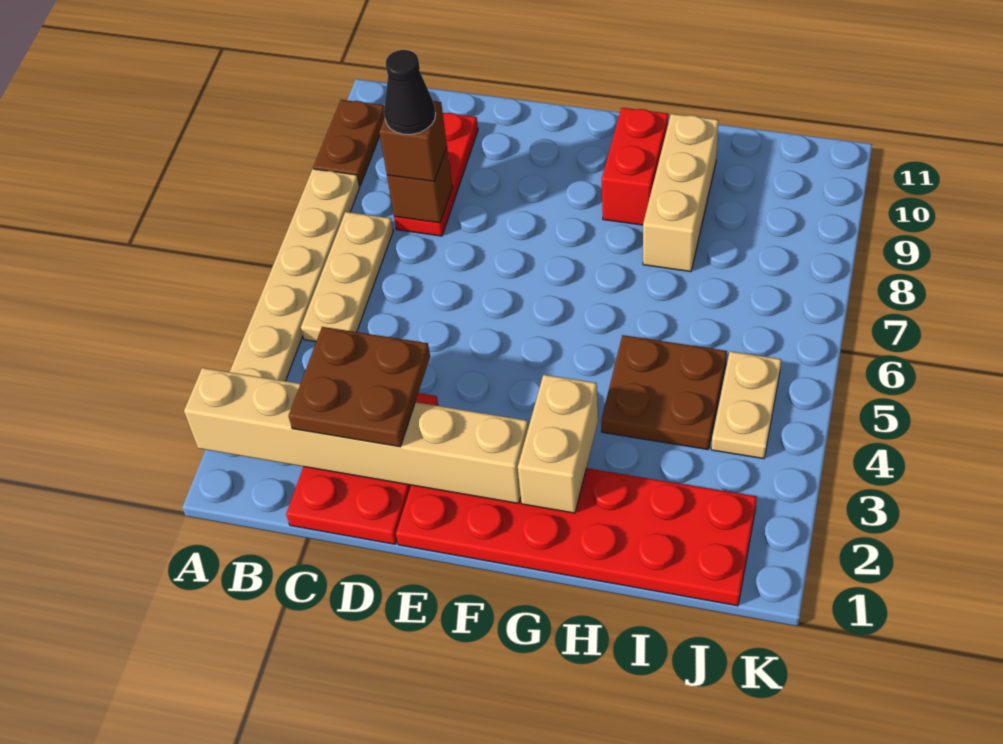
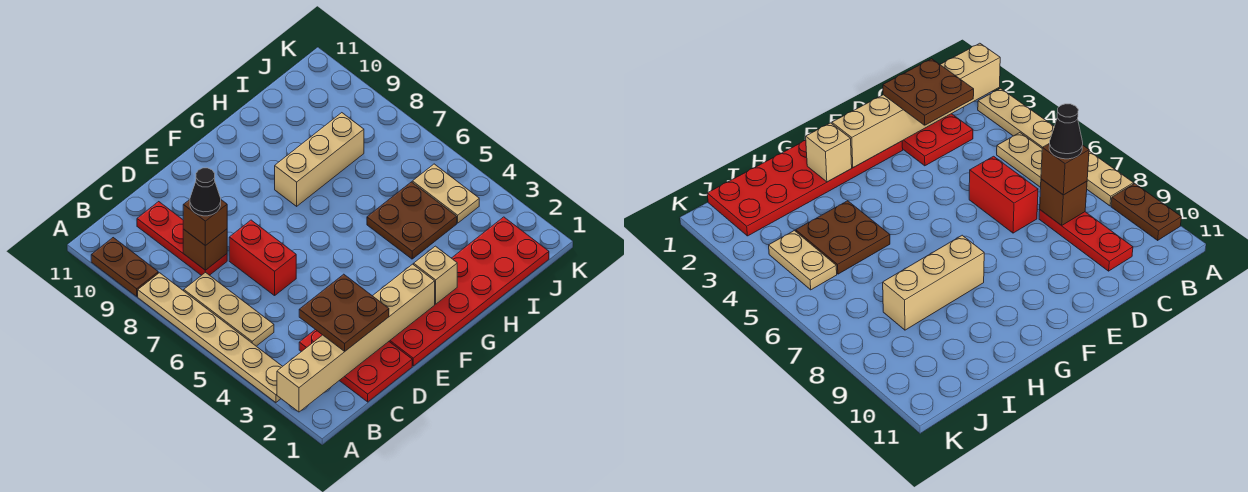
tan brick G2:G3 level 2 -> tan brick G2 level 2
red brick G9:G10 level 1 -> red brick D6:D7 level 1
tan brick H8:H10 level 1 -> tan brick G8:I8 level 1

